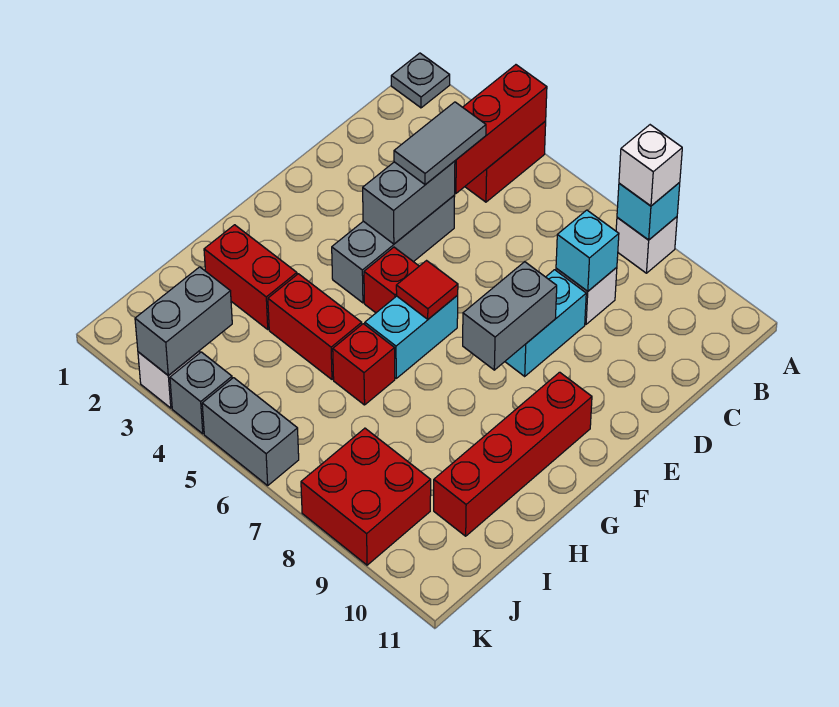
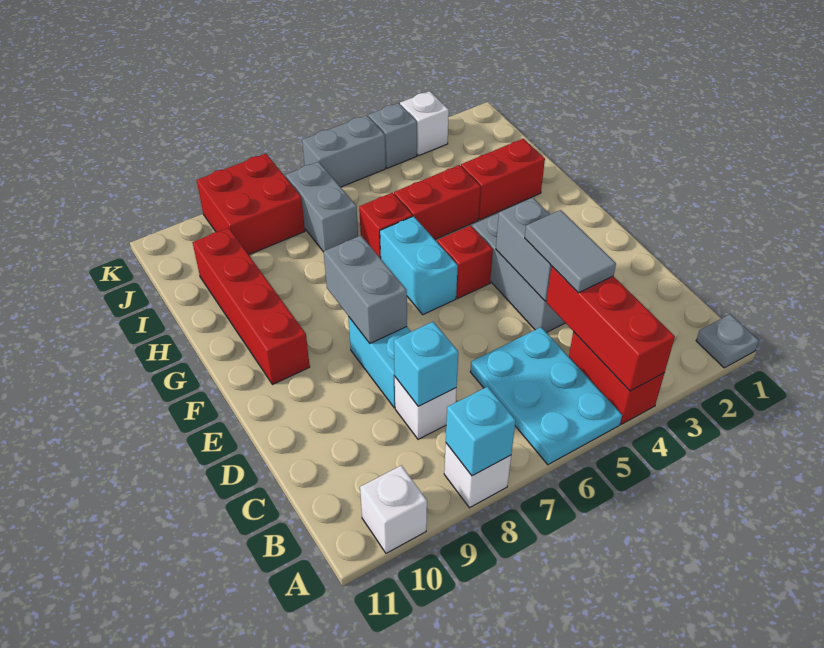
none -> cyan plate A5:C6 level 1
white brick A8 level 3 -> white brick A10 level 1
red tile F6 level 2 -> none
grey brick J3:K3 level 2 -> grey brick I7:J7 level 1

